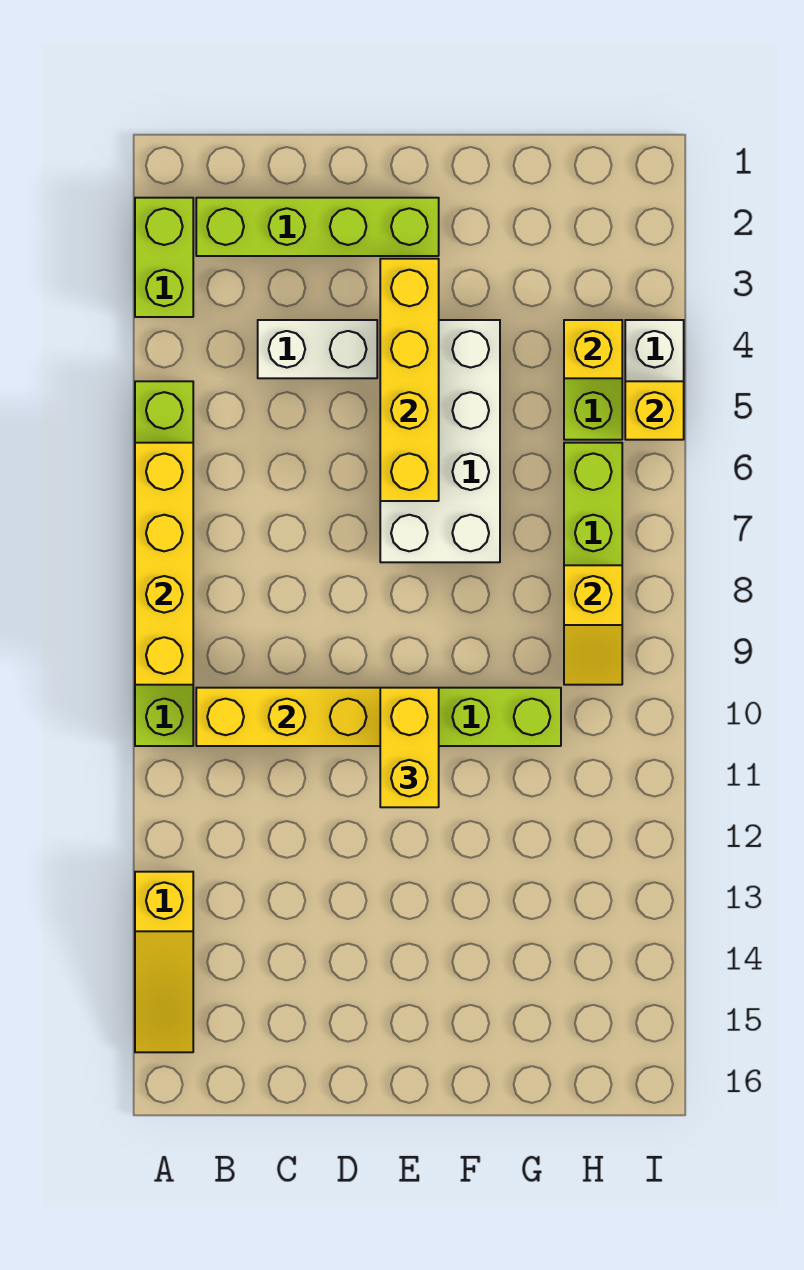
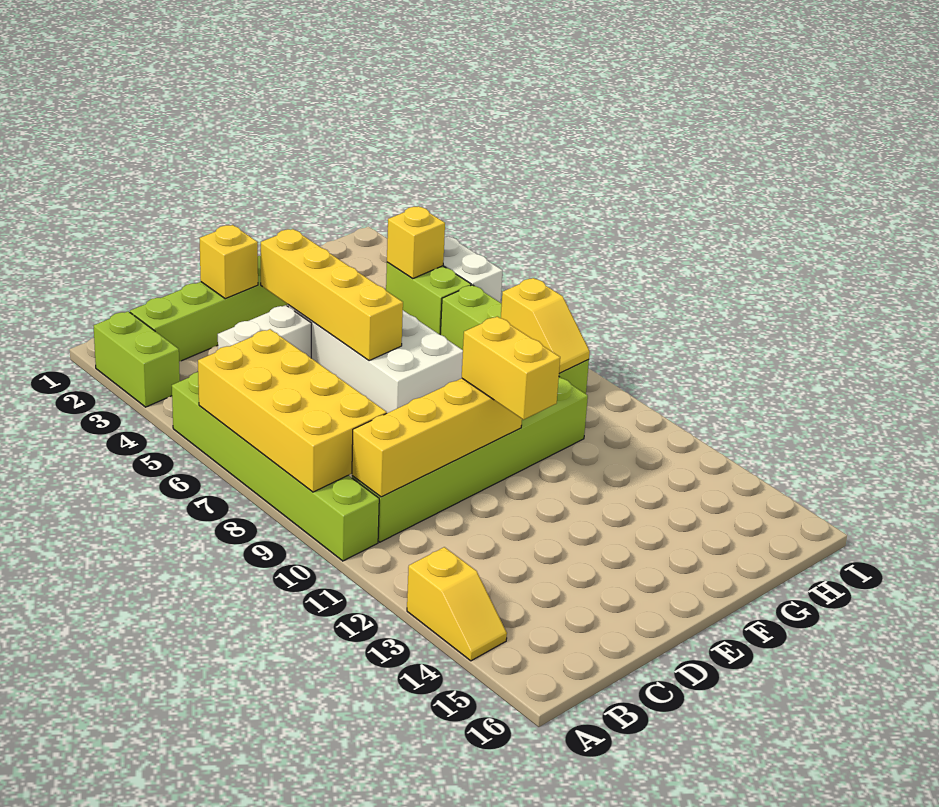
yellow brick A6:A9 level 2 -> yellow brick A6:B9 level 2
yellow slope A13:A15 level 1 top 13 -> yellow slope A13:A14 level 1 top 13
yellow brick I5 level 2 -> yellow brick D2 level 2

